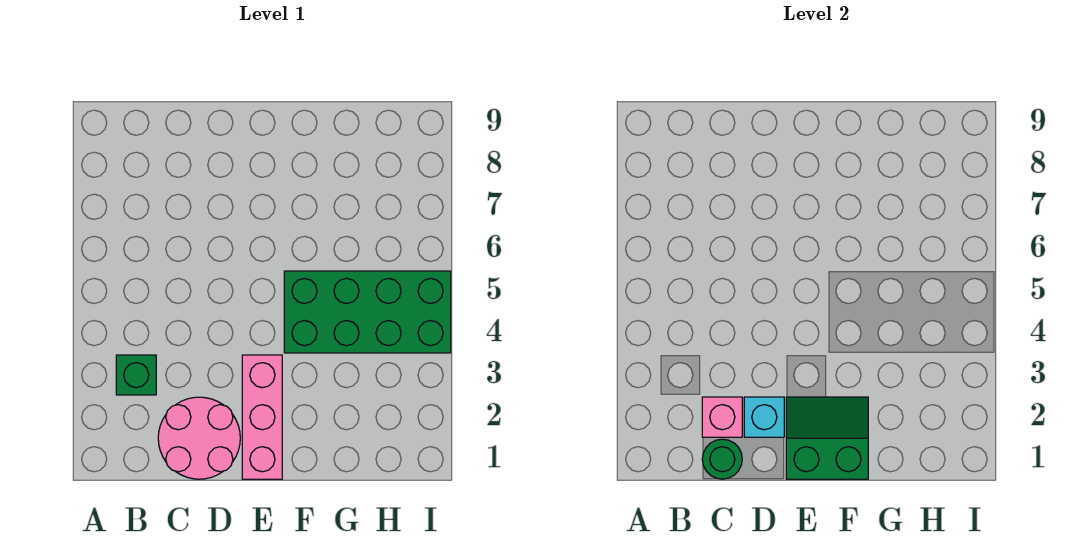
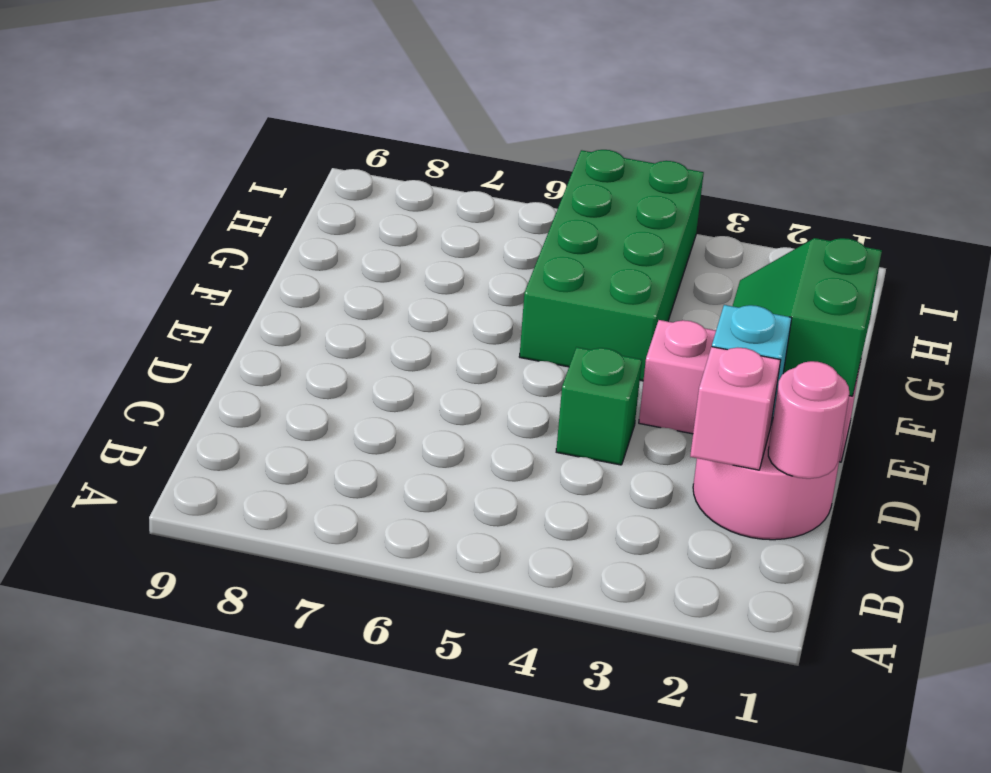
green brick B3 level 1 -> green brick D4 level 1
green round brick C1 level 2 -> pink round brick C1 level 2

